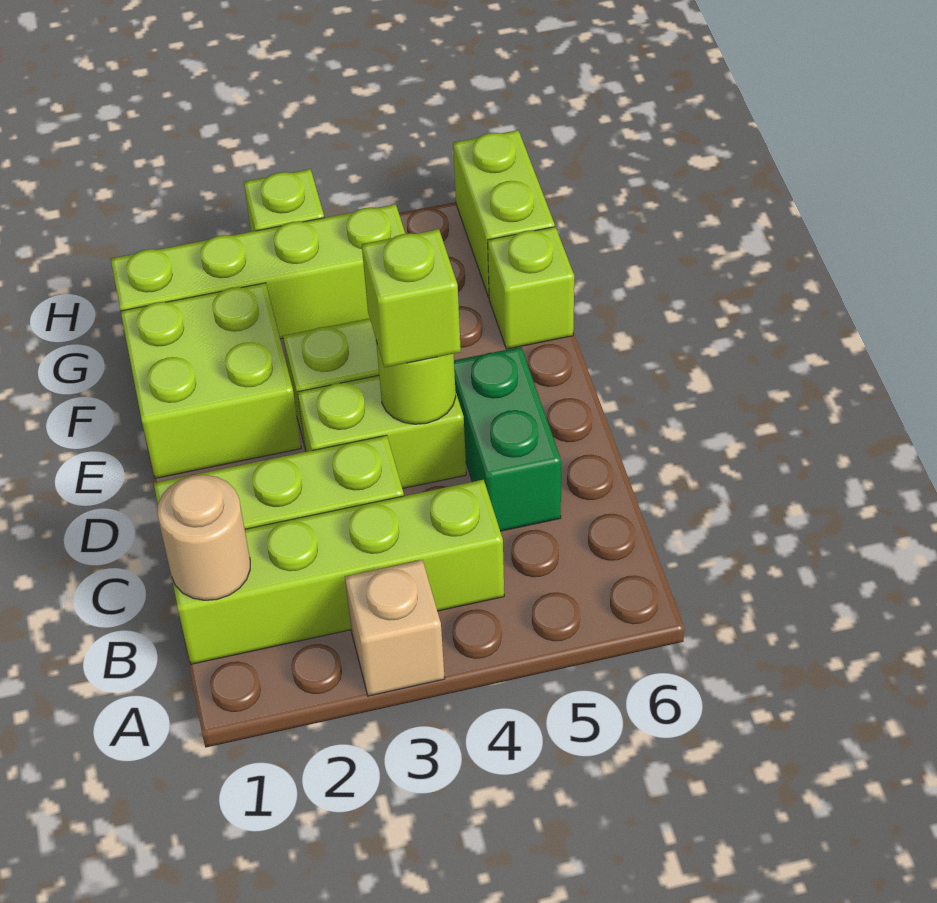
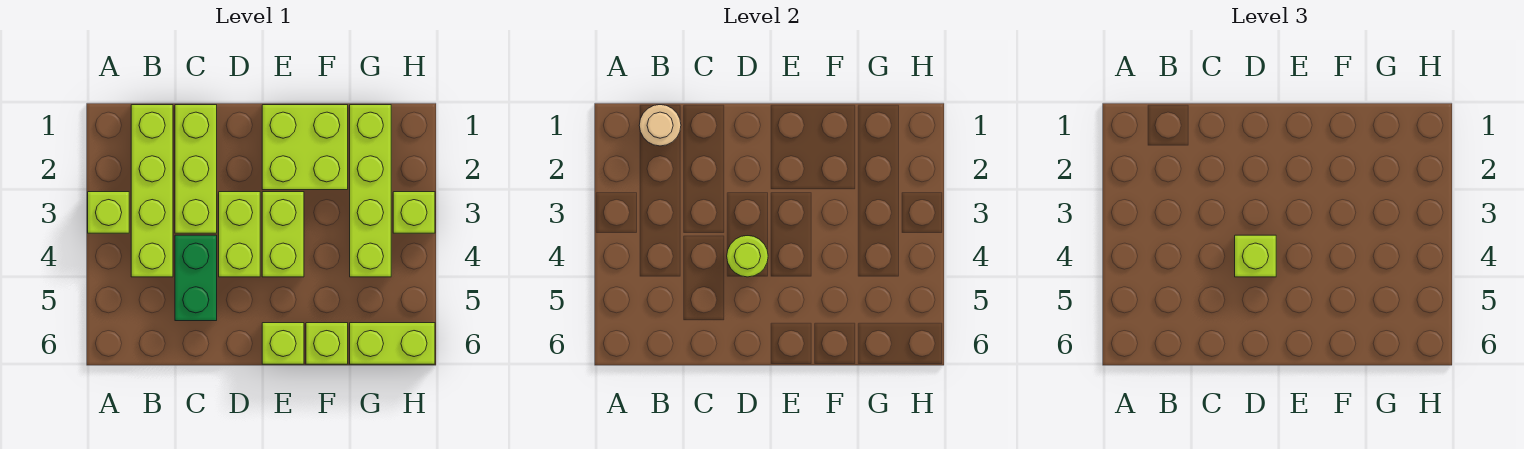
tan brick A3 level 1 -> lime brick A3 level 1
green brick C5:D5 level 1 -> green brick C4:C5 level 1
none -> lime brick E6 level 1

